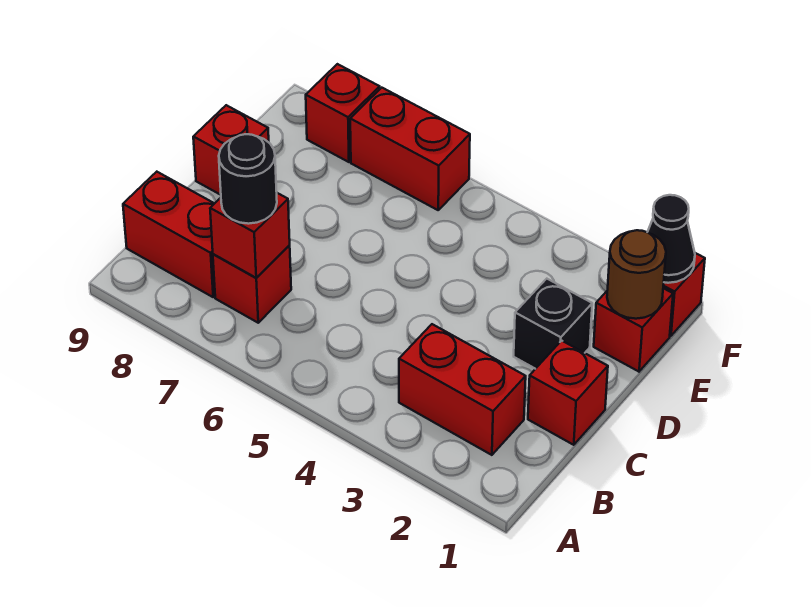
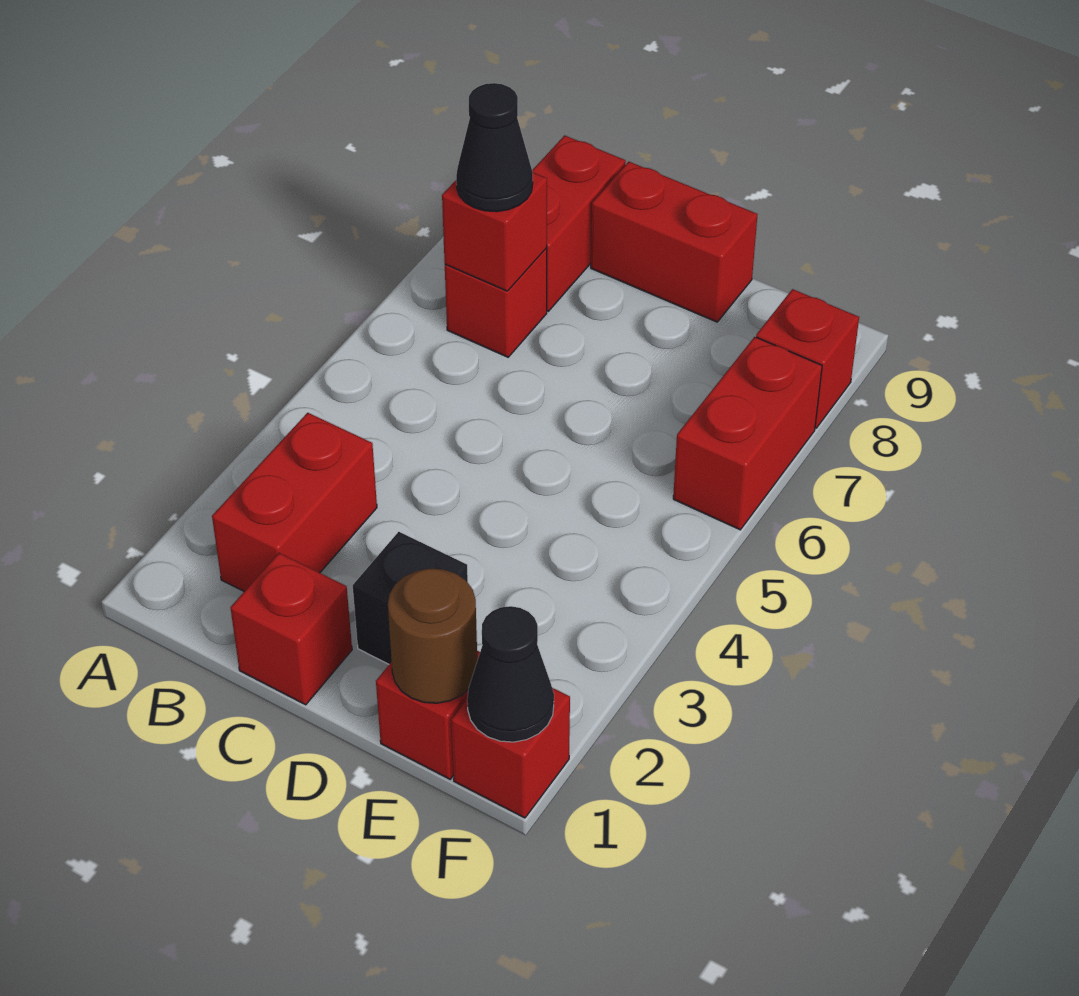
black round brick B7 level 3 -> black cone B7 level 3
red brick D9 level 1 -> red brick C9:D9 level 1

